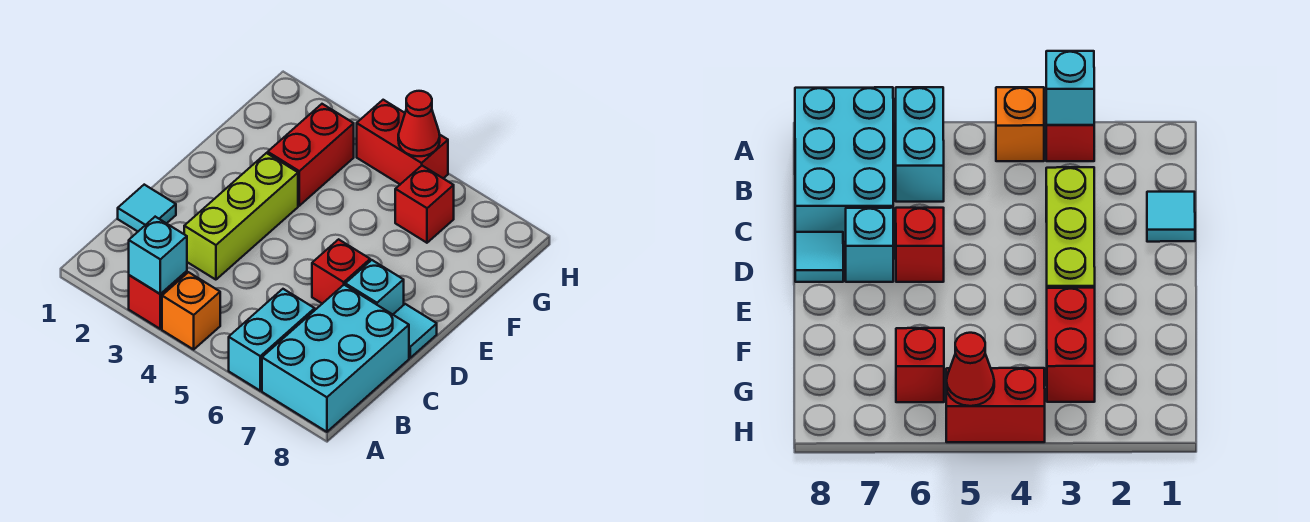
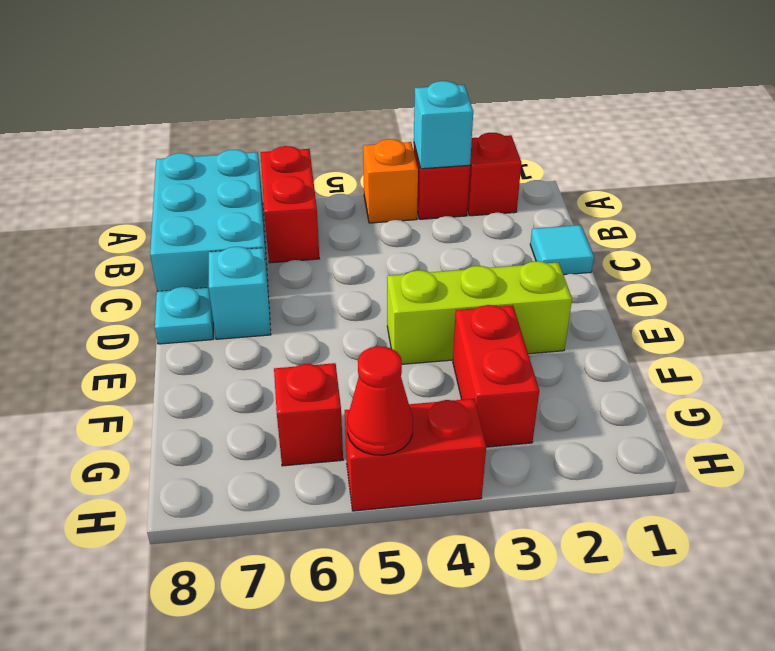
cyan brick A6:B6 level 1 -> red brick A6:B6 level 1
lime brick C3:E3 level 1 -> lime brick E2:E4 level 1
red brick D6 level 1 -> red brick A2 level 1
cyan tile D8 level 1 -> cyan plate D8 level 1

